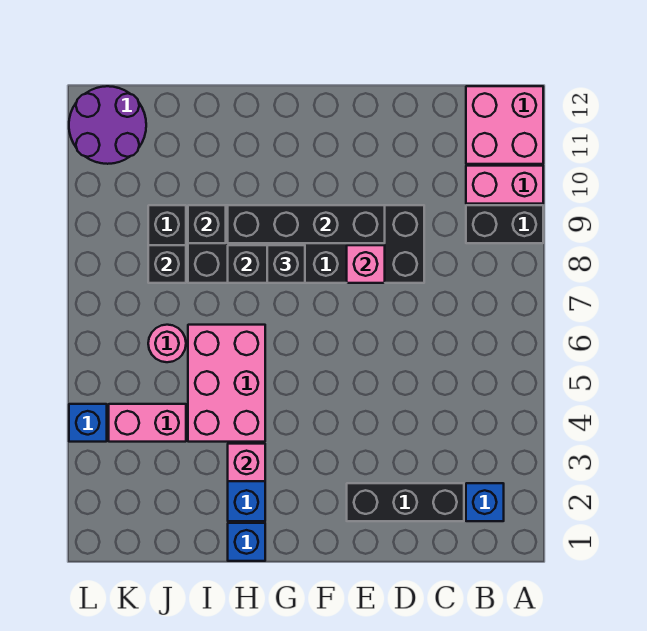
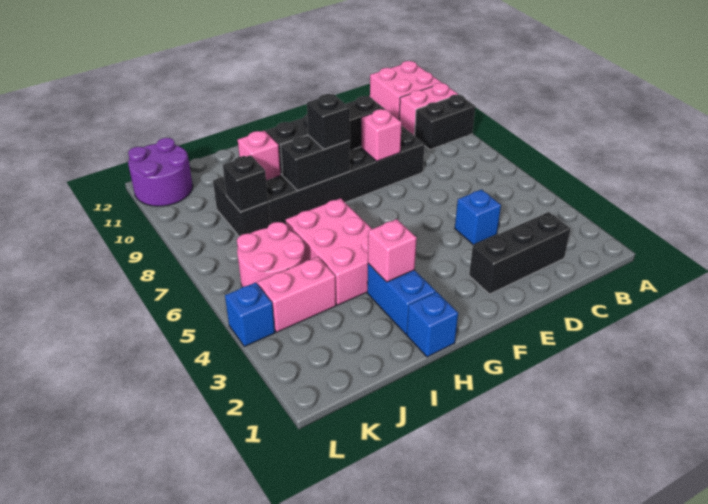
blue brick B2 level 1 -> blue brick D4 level 1
black brick I9 level 2 -> pink brick I9 level 2
pink round brick J6 level 1 -> pink round brick J5:K6 level 1

